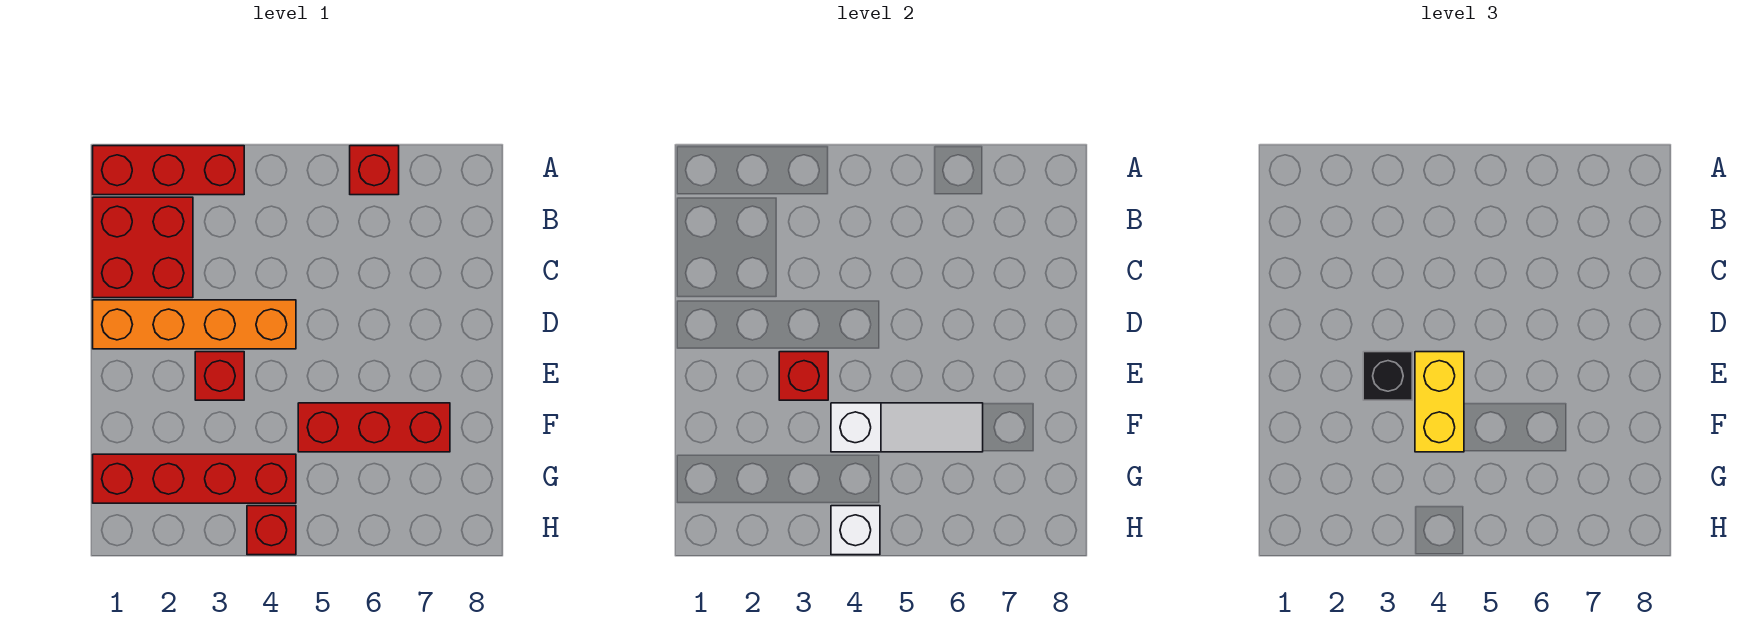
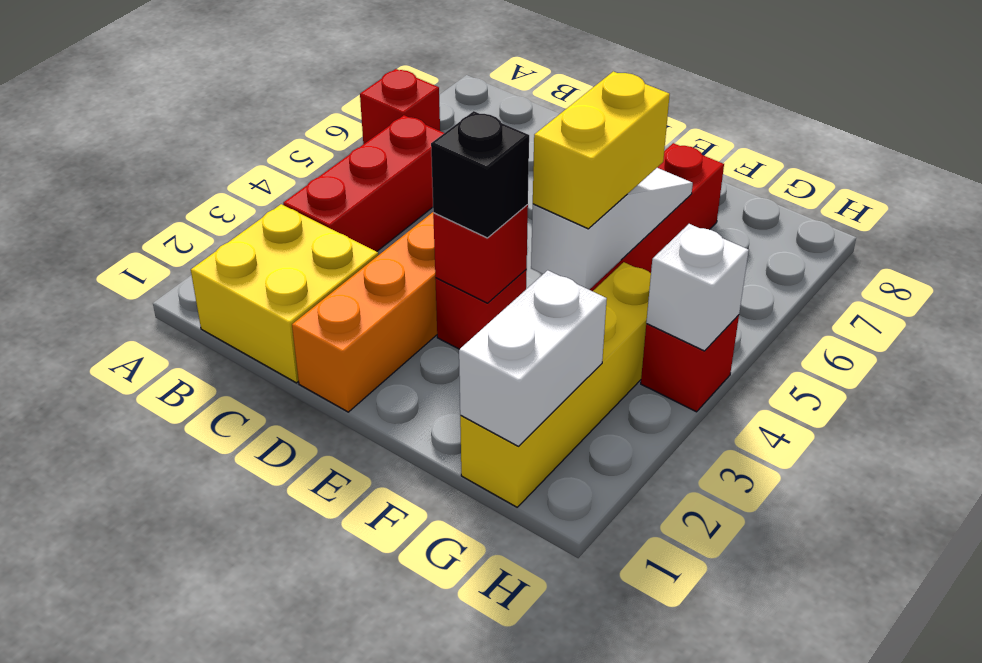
red brick A1:A3 level 1 -> red brick B3:B5 level 1
red brick B1:C2 level 1 -> yellow brick B1:C2 level 1
yellow brick E4:F4 level 3 -> yellow brick F4:F5 level 3
red brick G1:G4 level 1 -> yellow brick G1:G4 level 1
none -> white brick G1:G2 level 2

